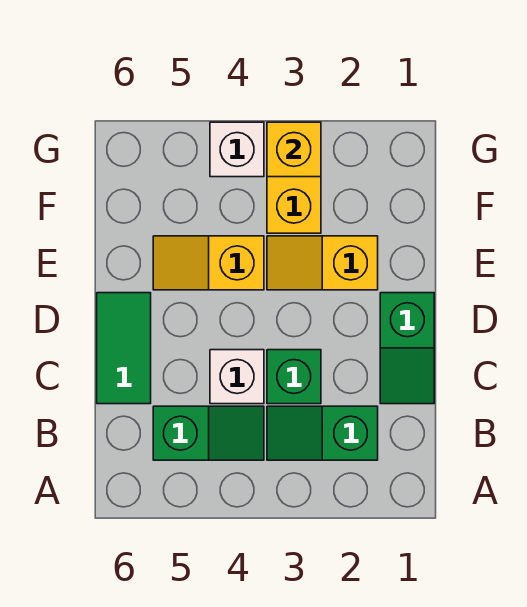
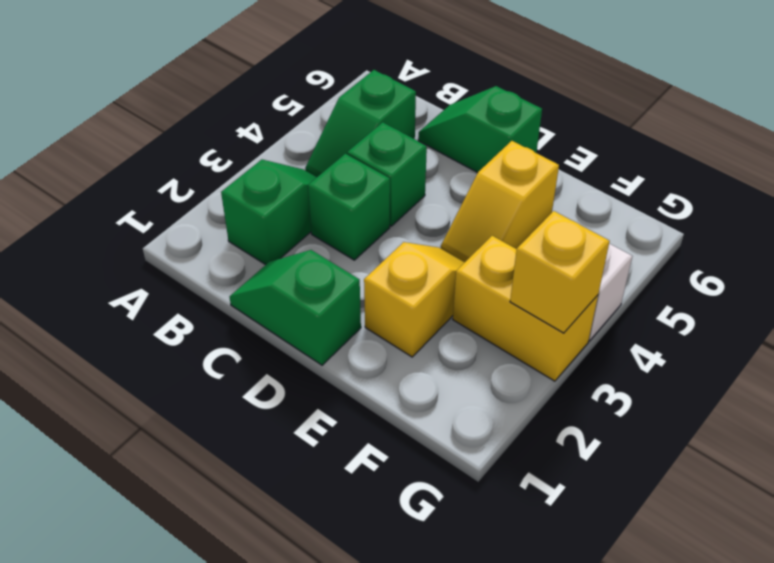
white brick C4 level 1 -> green brick C4 level 1
green tile C6:D6 level 1 -> green slope C6:D6 level 1 top D
yellow slope E4:E5 level 1 top 4 -> yellow slope E4:E5 level 1 top 5

